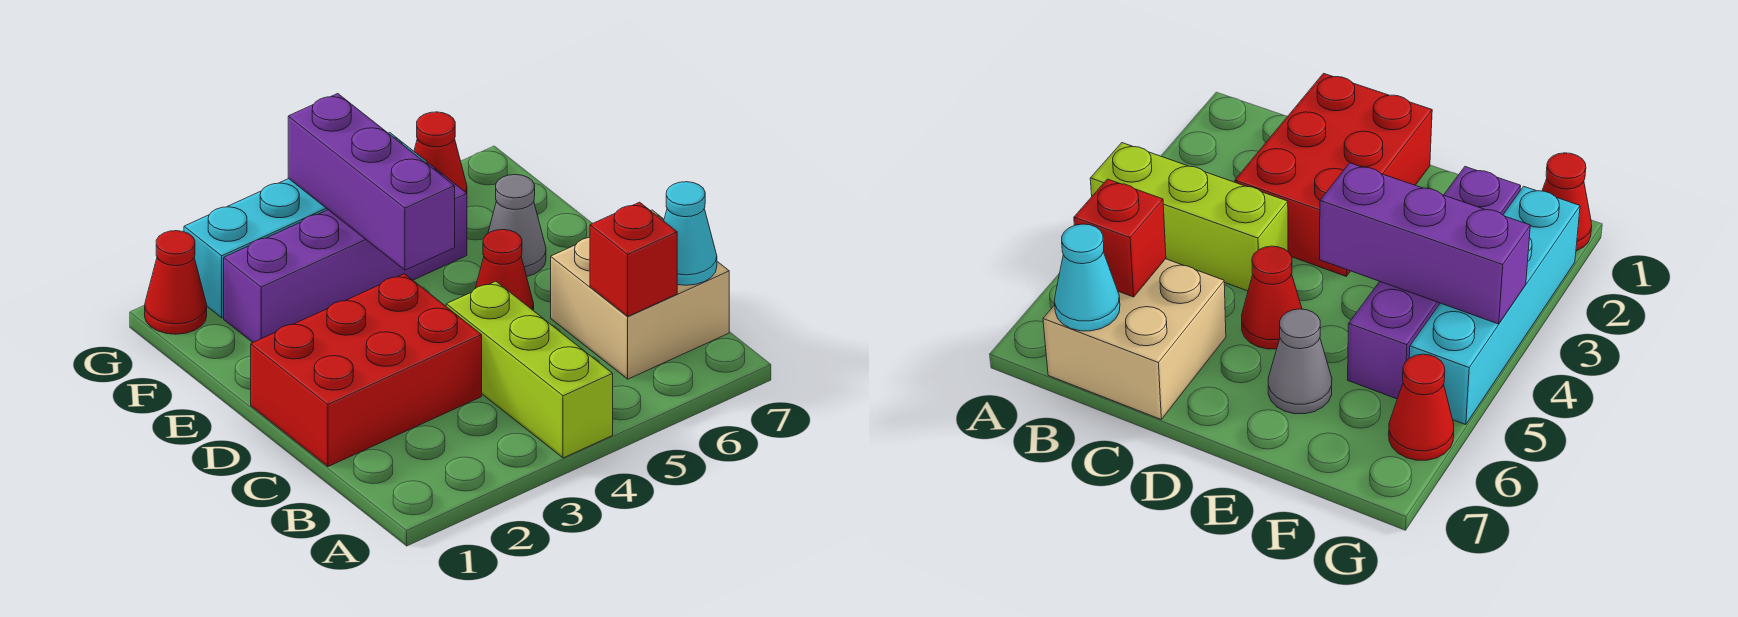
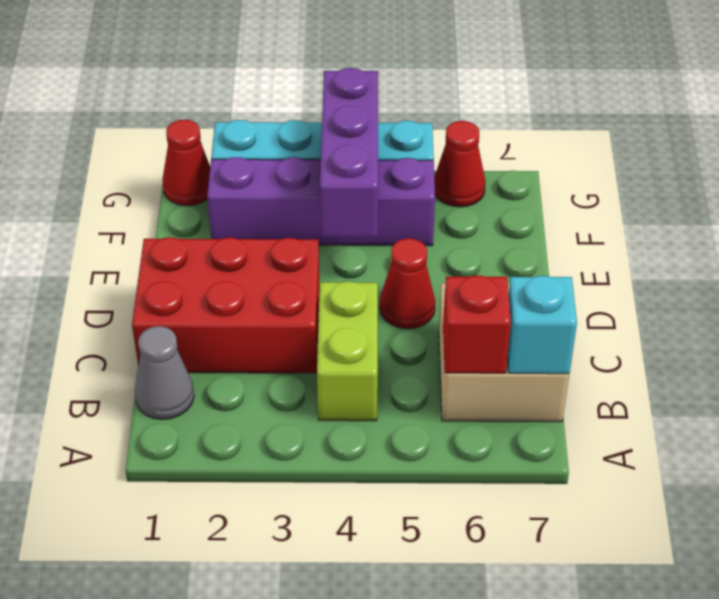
lime brick A4:C4 level 1 -> lime brick B4:C4 level 1
cyan cone B7 level 2 -> cyan brick B7 level 2
grey cone E6 level 1 -> grey cone B1 level 1

